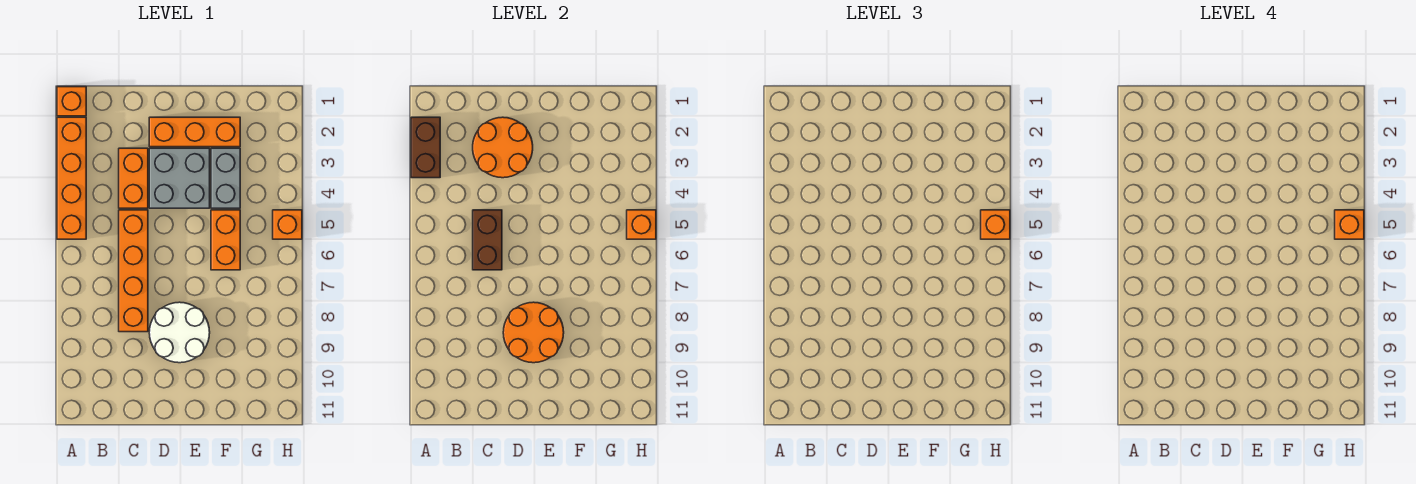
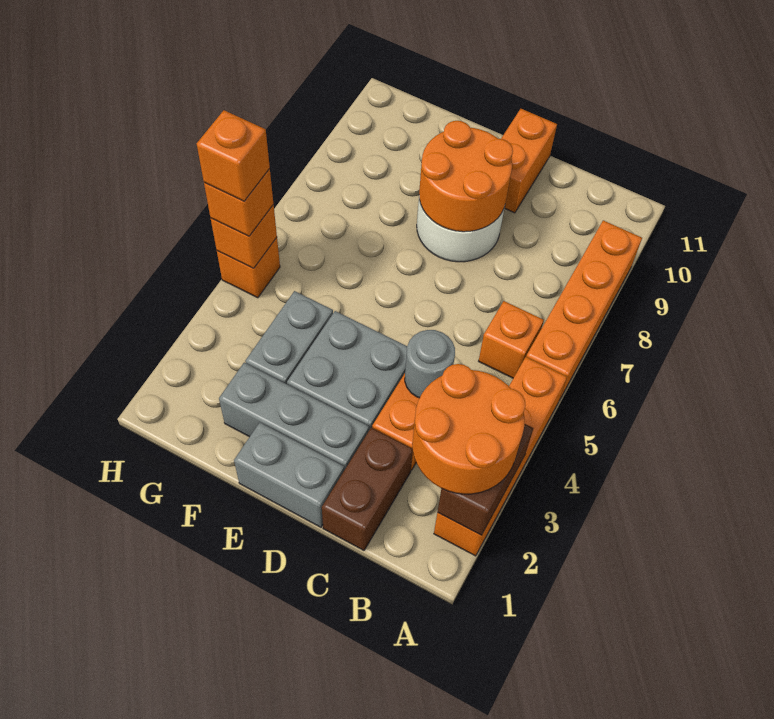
orange brick A1 level 1 -> orange brick B6 level 1
orange round brick C2:D3 level 2 -> orange round brick A2:B3 level 3
none -> grey round brick C4 level 2
orange brick C5:C8 level 1 -> orange brick A6:A9 level 1
brown brick C5:C6 level 2 -> brown brick C1:C2 level 1
none -> grey brick D1:E1 level 1
orange brick D2:F2 level 1 -> grey brick D2:F2 level 1
orange brick F5:F6 level 1 -> orange brick D10:D11 level 1

